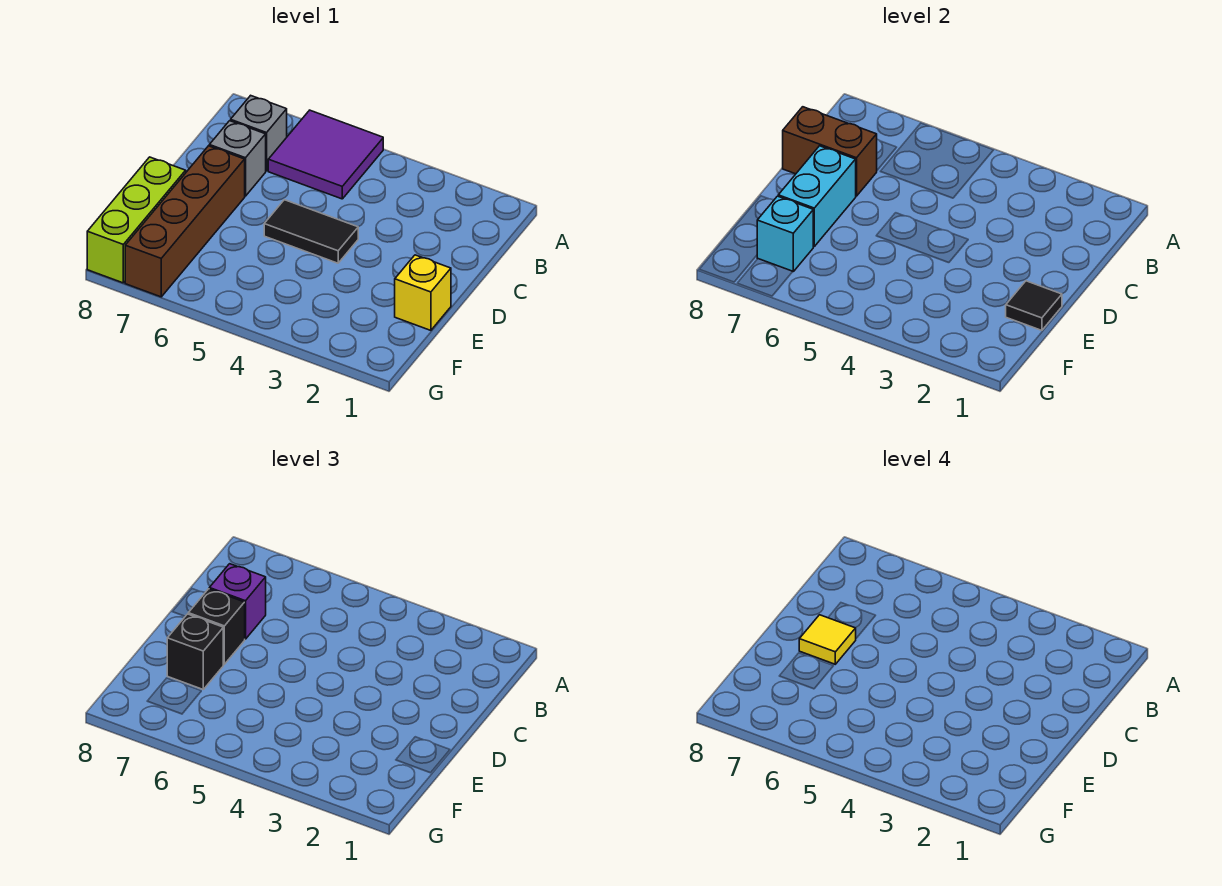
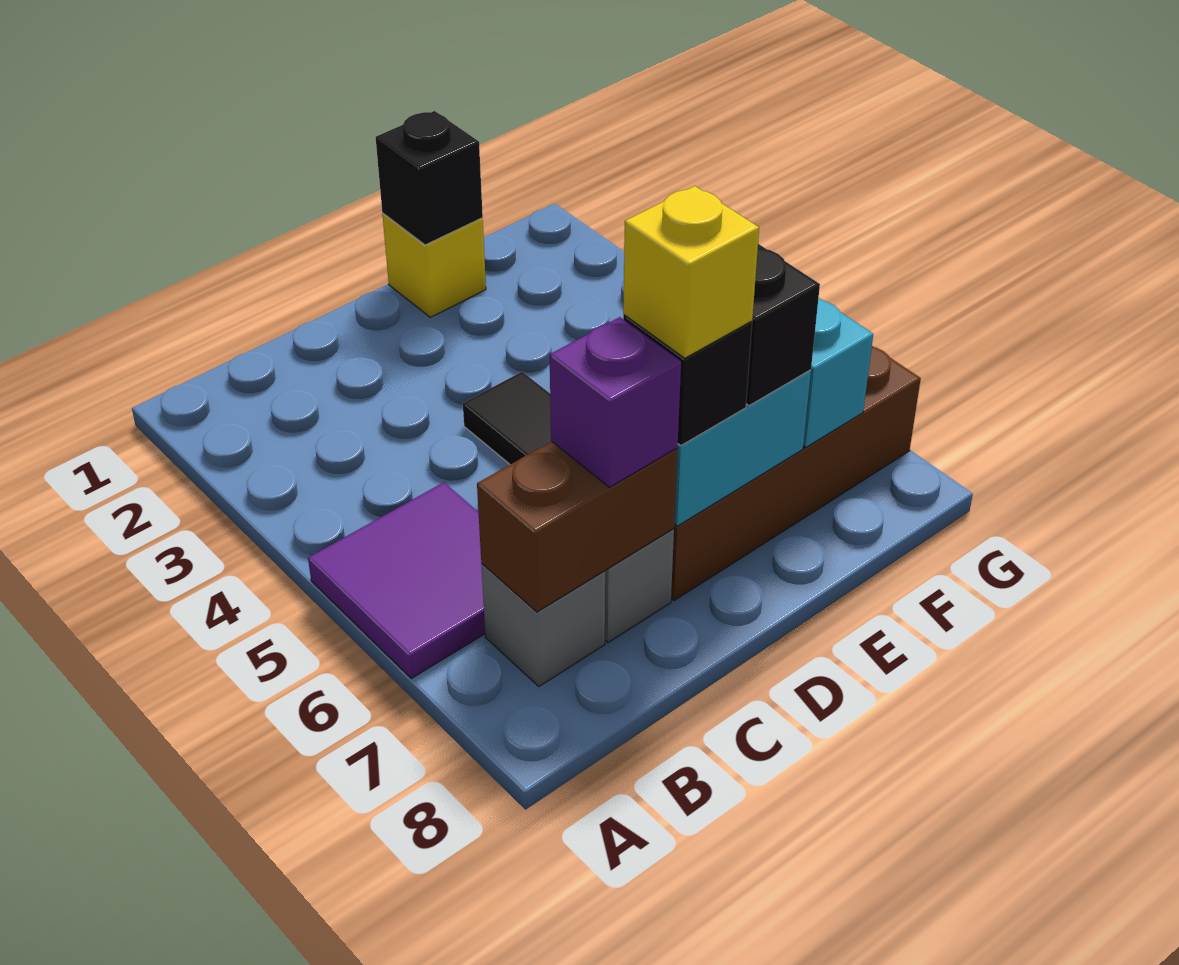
brown brick C7:C8 level 2 -> brown brick B7:C7 level 2
yellow tile D7 level 4 -> yellow brick D7 level 4
black tile E1 level 2 -> black brick E1 level 2
lime brick E8:G8 level 1 -> none

